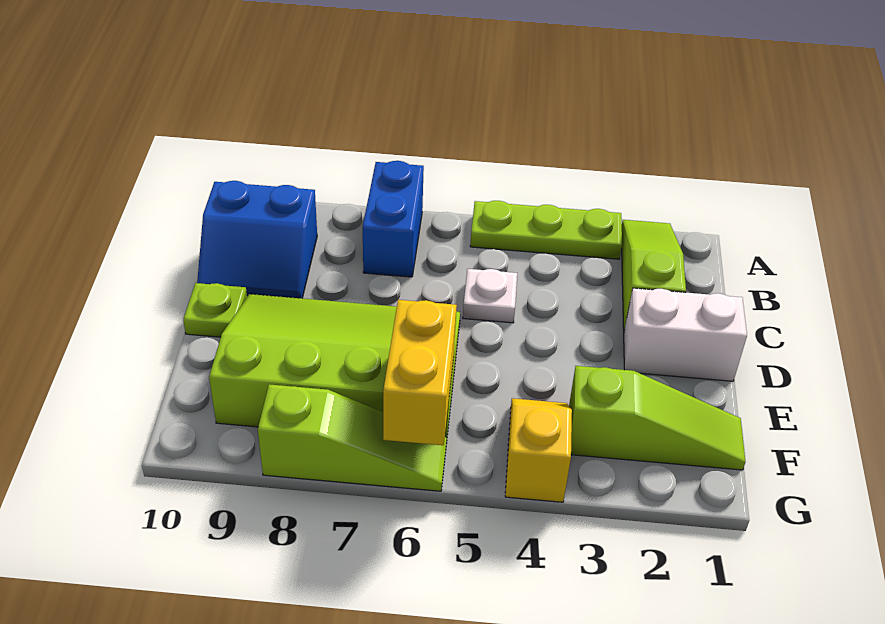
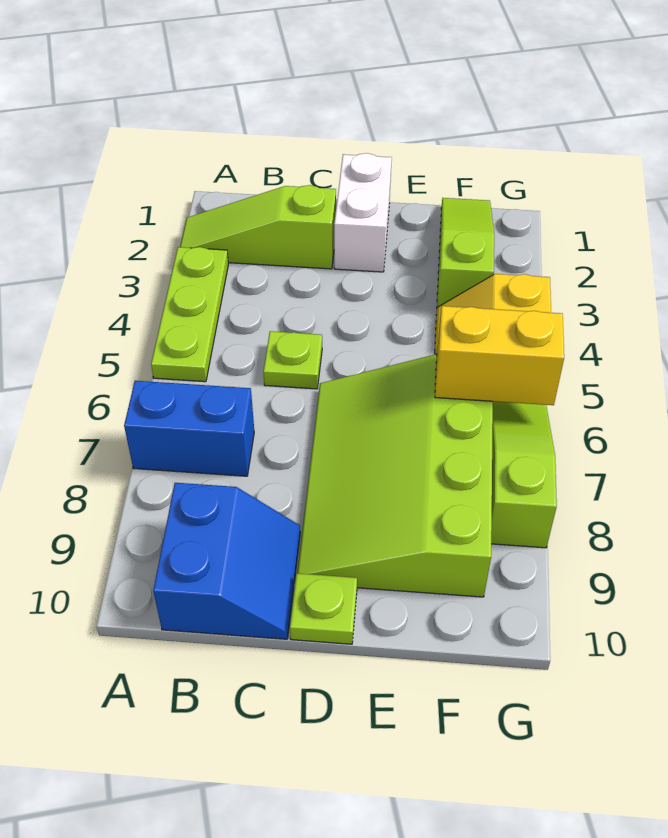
white plate C5 level 1 -> lime plate C5 level 1

